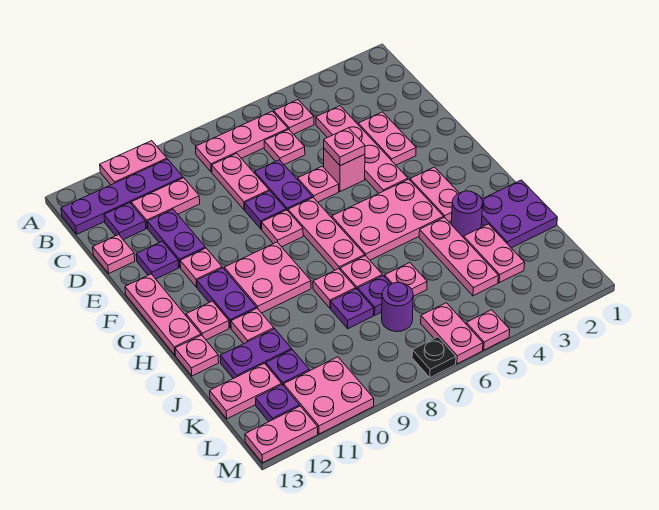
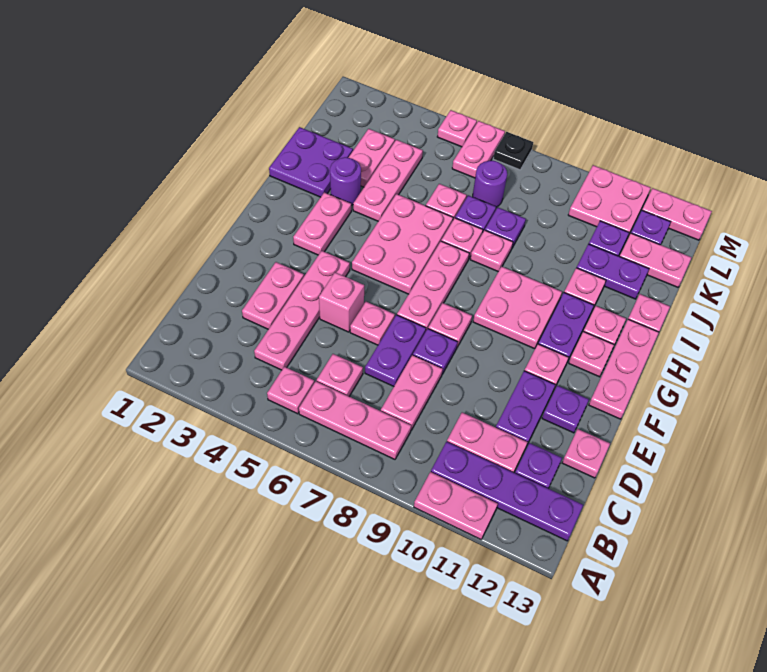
pink plate E5 level 2 -> pink plate G12 level 1
pink plate G4:H6 level 1 -> pink plate G5:I6 level 1

